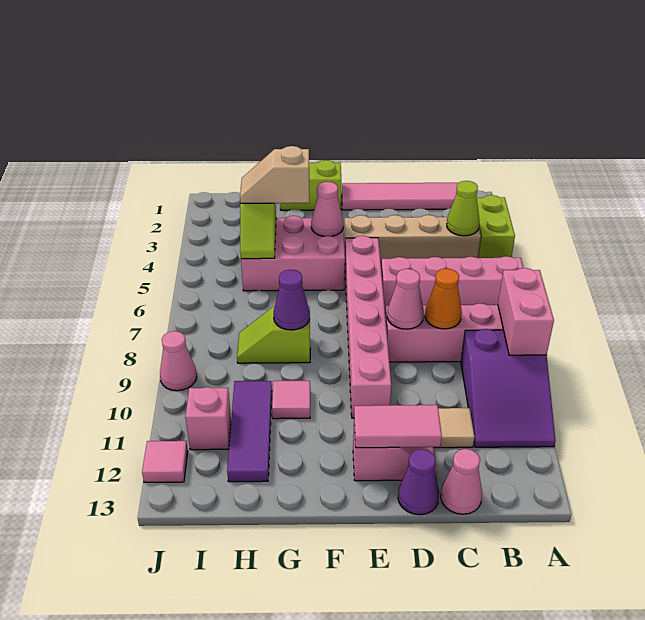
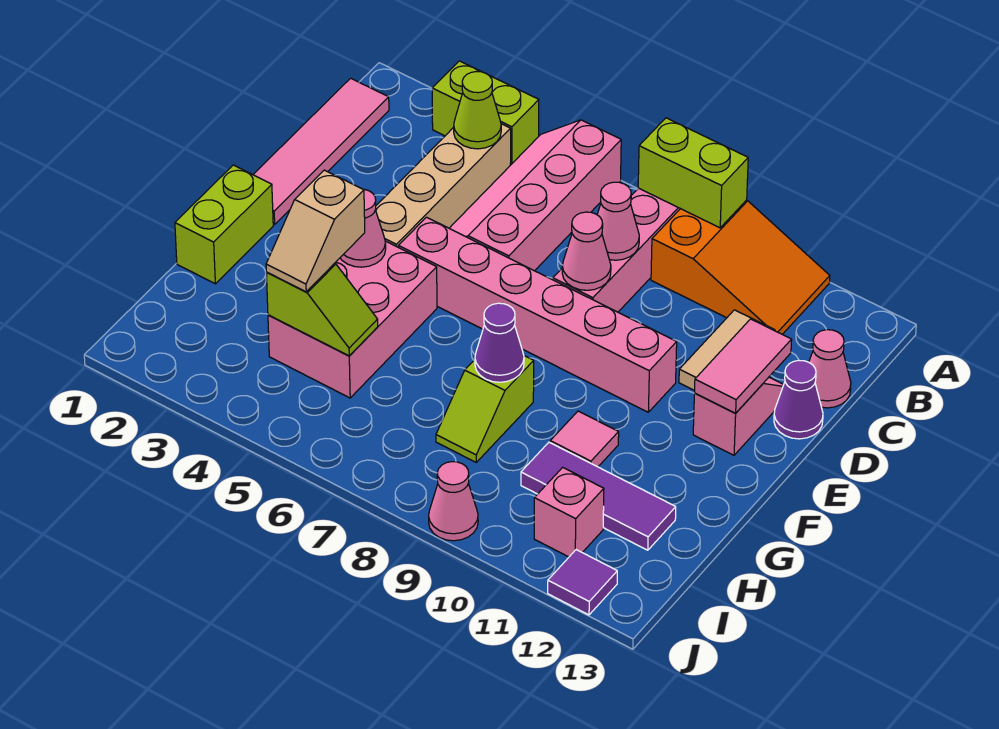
pink brick A8:A9 level 2 -> lime brick A8:A9 level 2
purple slope A9:B11 level 1 top 9 -> orange slope A9:B11 level 1 top 9
orange cone C8 level 2 -> pink cone C8 level 2
pink tile J12 level 1 -> purple tile J12 level 1

